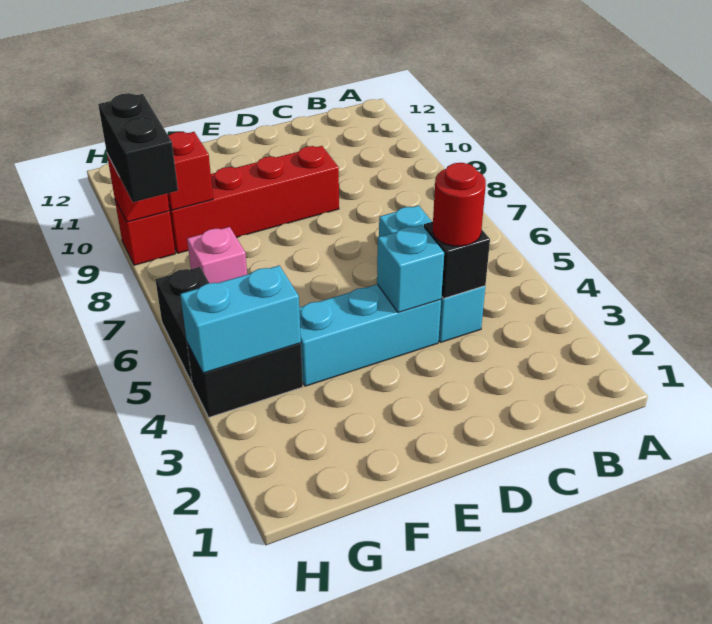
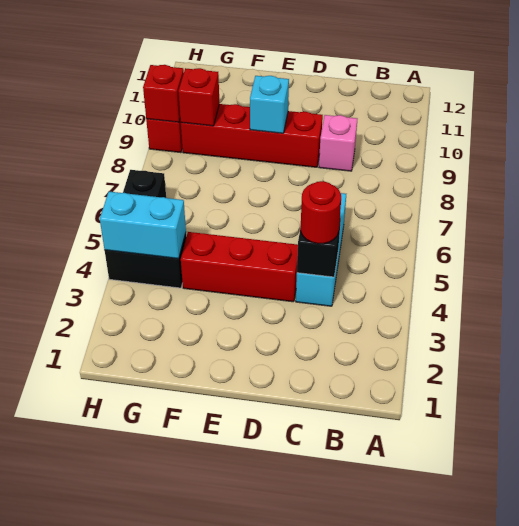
cyan brick D4:F4 level 1 -> red brick D4:F4 level 1
cyan brick D4 level 2 -> cyan brick E9 level 2
pink brick G7 level 1 -> pink brick C9 level 1
black brick H8:H9 level 3 -> none

